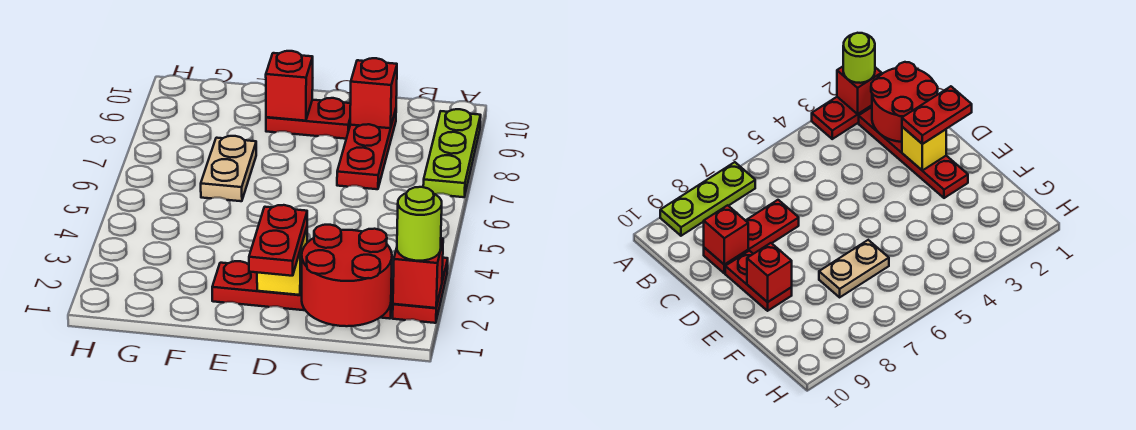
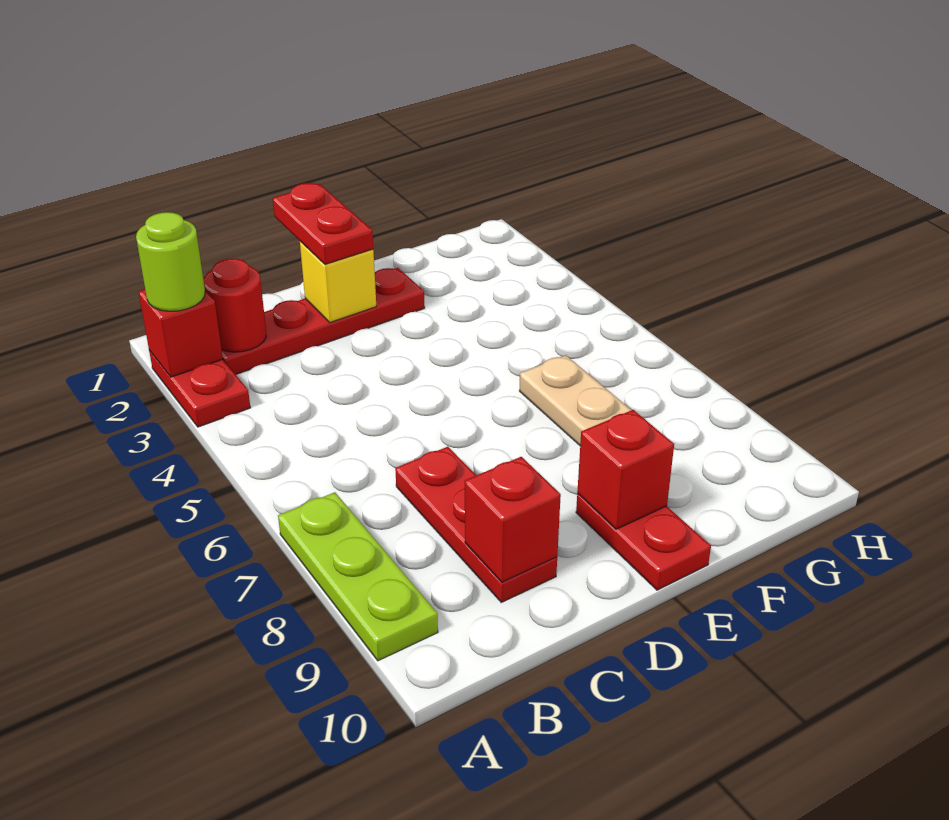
red round brick B1:C2 level 2 -> red round brick B2 level 2
red plate D9:E9 level 1 -> red plate E9:E10 level 1

